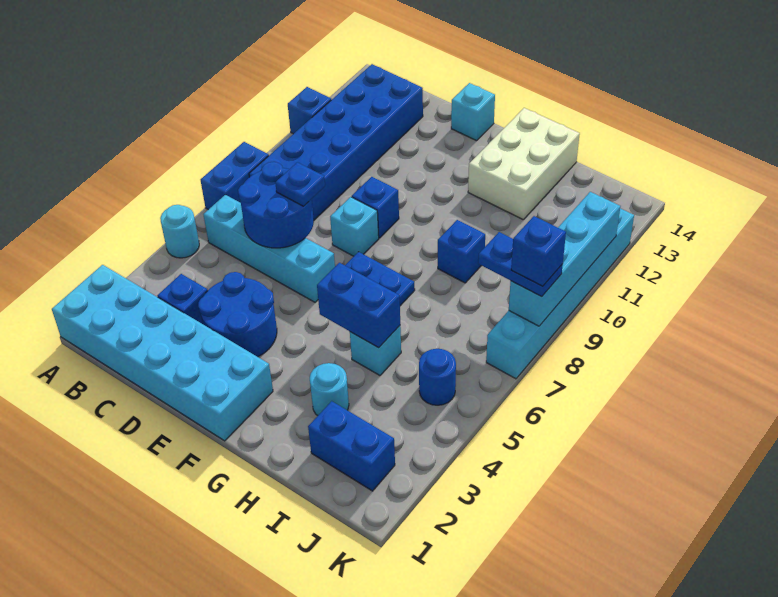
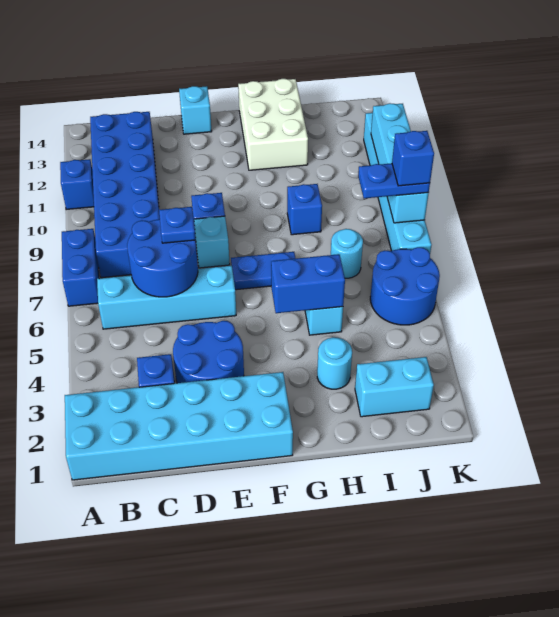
cyan round brick A5 level 1 -> cyan round brick I7 level 1
blue brick I2:J2 level 1 -> cyan brick I2:J2 level 1
blue round brick J5 level 1 -> blue round brick J5:K6 level 1

